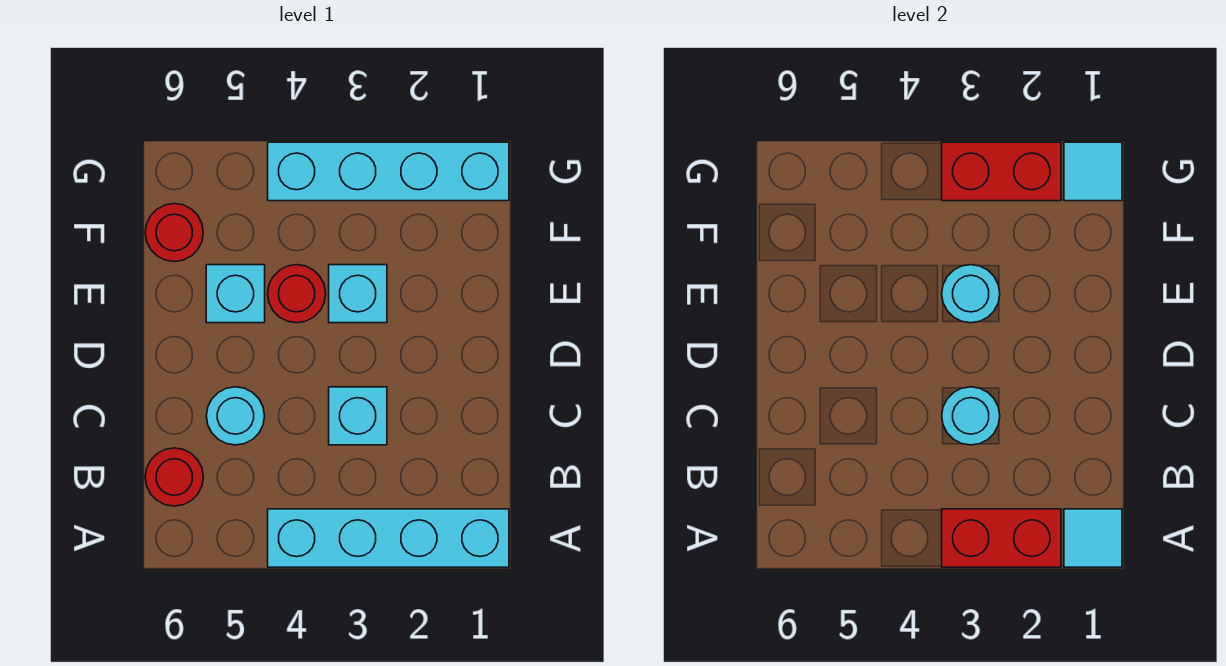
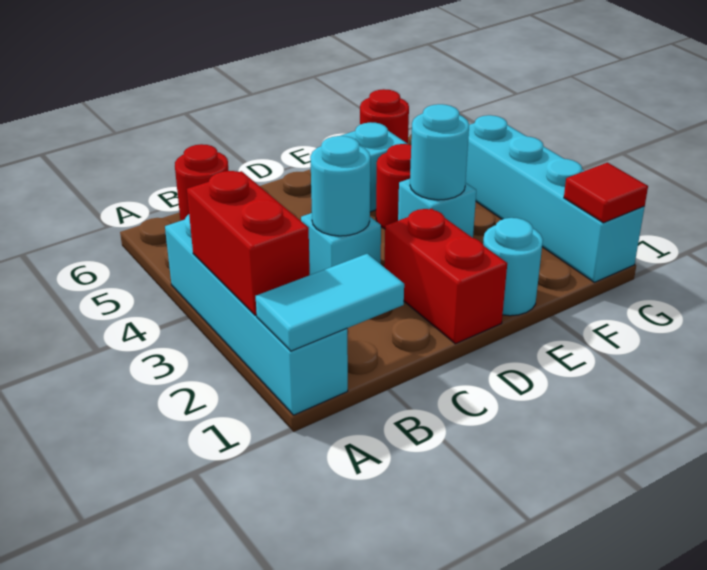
cyan tile A1 level 2 -> cyan tile A1:B1 level 2
cyan round brick C5 level 1 -> cyan round brick E1 level 1
cyan tile G1 level 2 -> red tile G1 level 2
red brick G2:G3 level 2 -> red brick D1:D2 level 1

